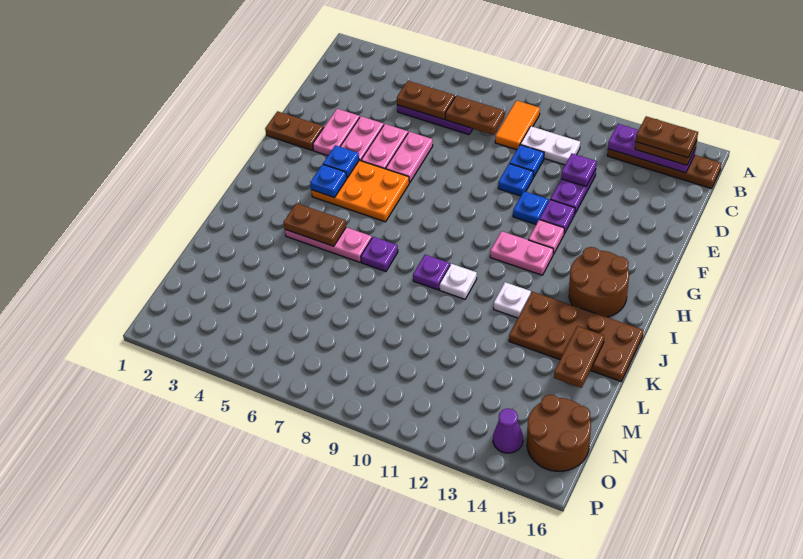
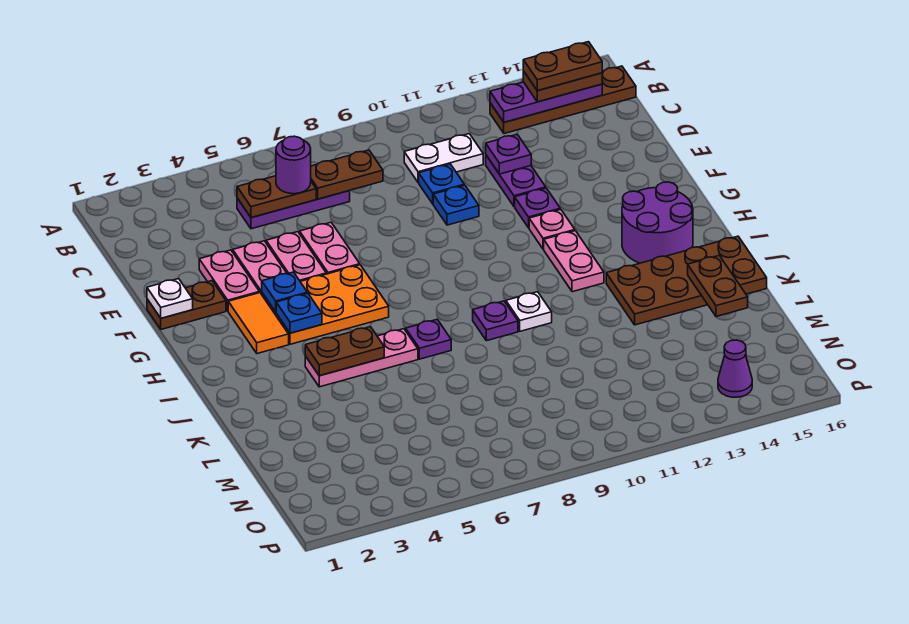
orange tile B9:C9 level 1 -> orange tile G3:H3 level 1
none -> purple round brick C6 level 3
blue plate F11 level 1 -> none
pink plate H11:H12 level 1 -> pink plate H12:I12 level 1
brown round brick H14:I15 level 1 -> purple round brick H14:I15 level 1
white plate J12 level 1 -> white plate F1 level 2
brown round brick N15:O16 level 1 -> none

